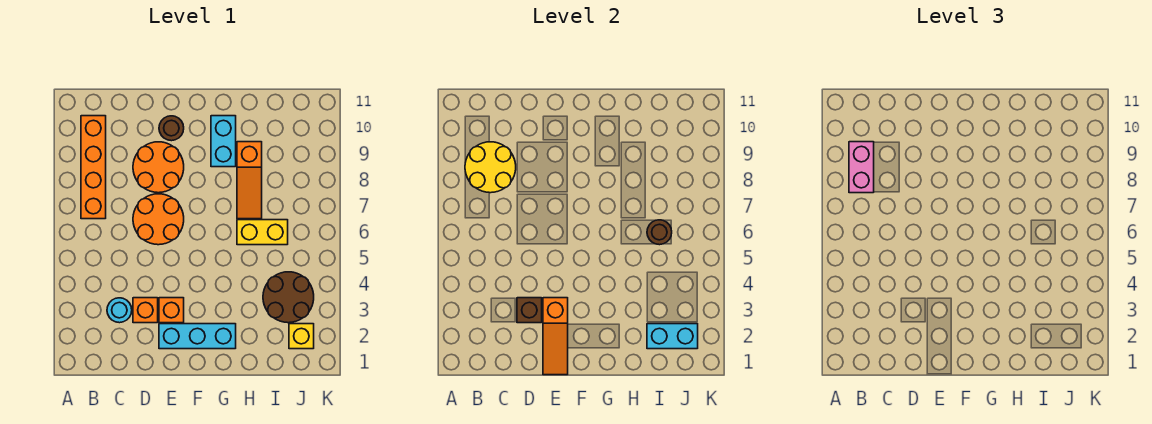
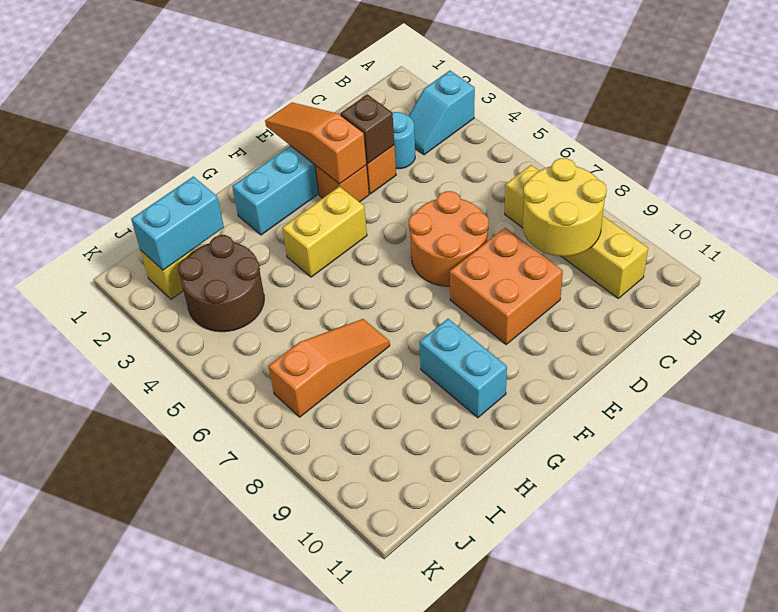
none -> cyan slope A3:B3 level 1 top A
orange brick B7:B10 level 1 -> yellow brick B7:B10 level 1
pink brick B8:B9 level 3 -> none
orange round brick D8:E9 level 1 -> orange brick D8:E9 level 1
brown round brick E10 level 1 -> none
yellow brick H6:I6 level 1 -> yellow brick F4:G4 level 1
orange slope H7:H9 level 1 top 9 -> orange slope H7:J7 level 1 top J
brown round brick I6 level 2 -> none

